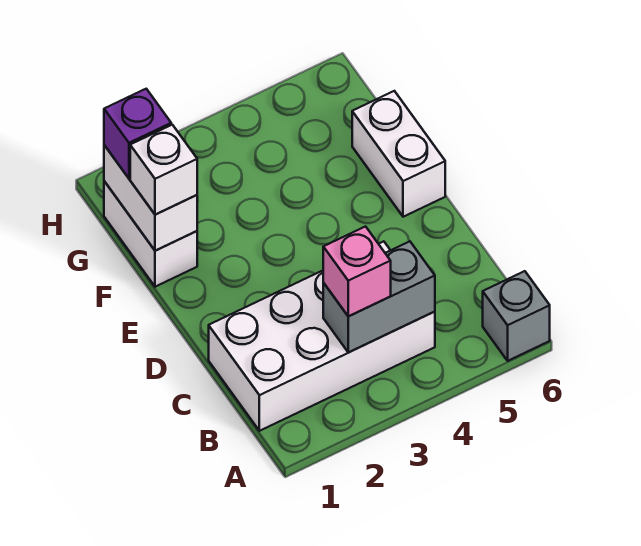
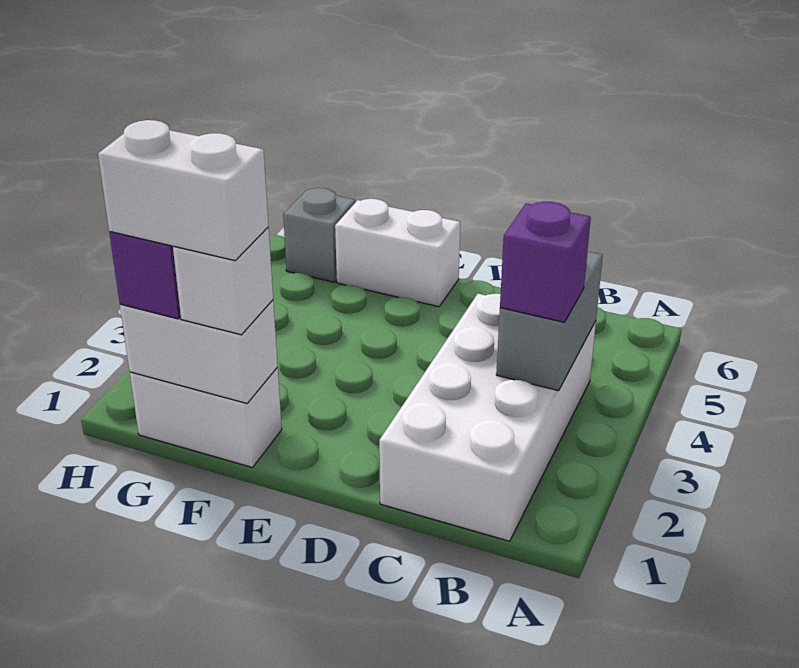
grey brick A6 level 1 -> grey brick G6 level 1
pink brick B3 level 3 -> purple brick B3 level 3
none -> white brick F1:G1 level 4

